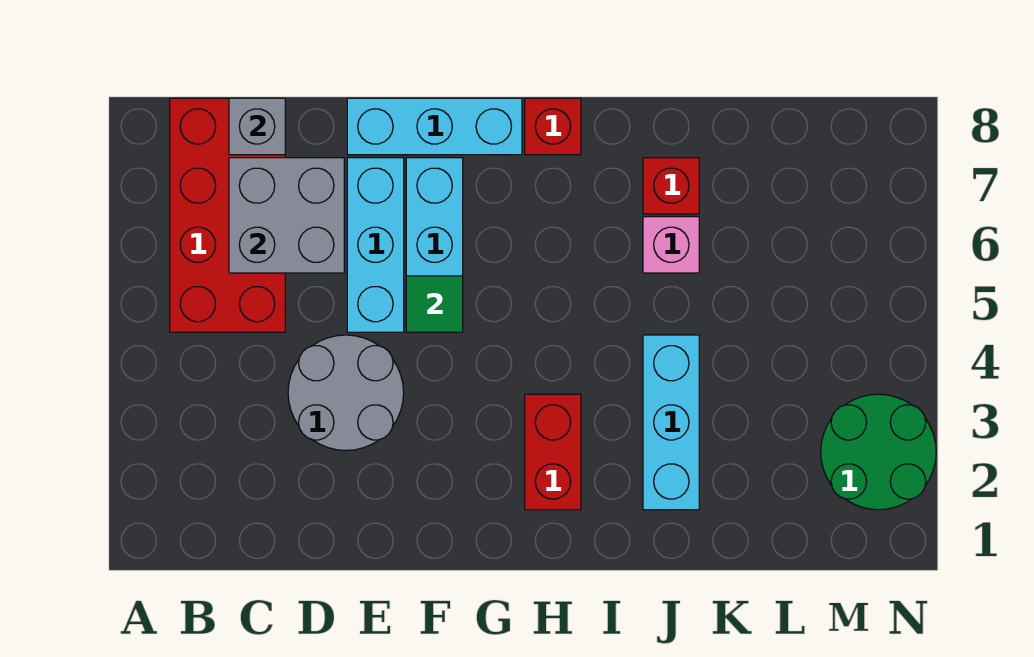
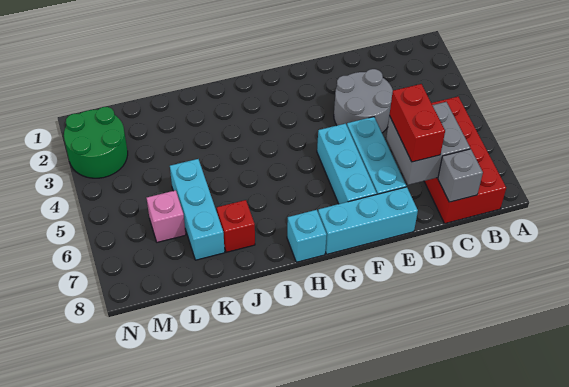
green tile F5 level 2 -> none
red brick H2:H3 level 1 -> red brick D6:D7 level 3
red brick H8 level 1 -> cyan brick H8 level 1
cyan brick J2:J4 level 1 -> cyan brick K5:K7 level 1
pink brick J6 level 1 -> pink brick L6 level 1

